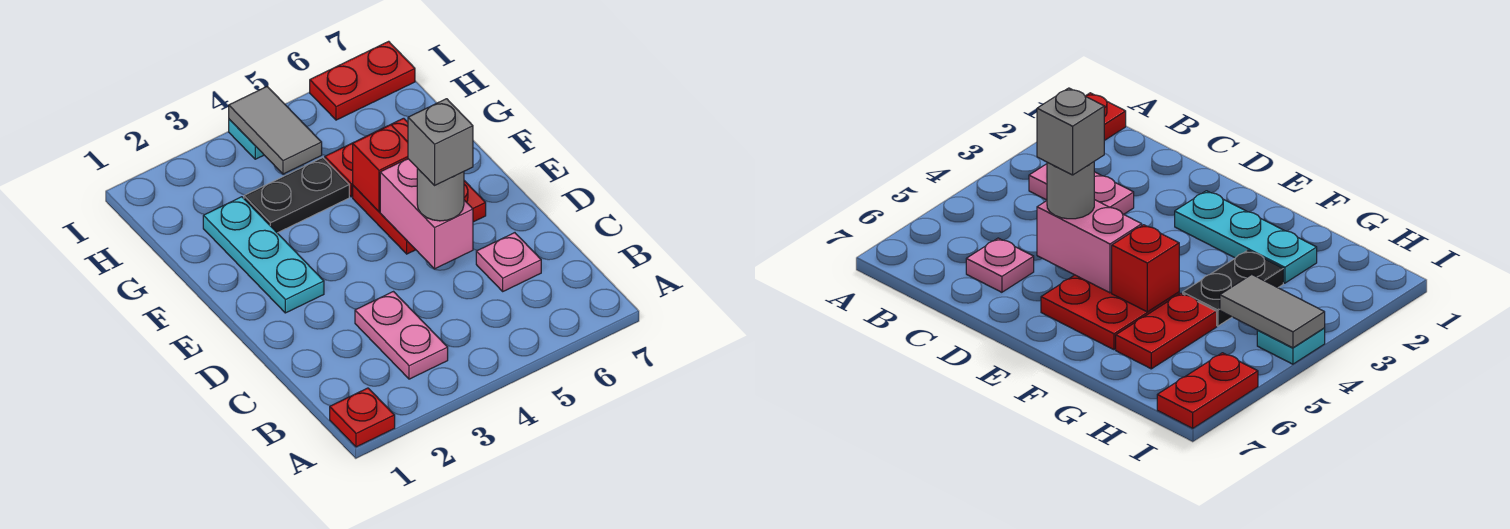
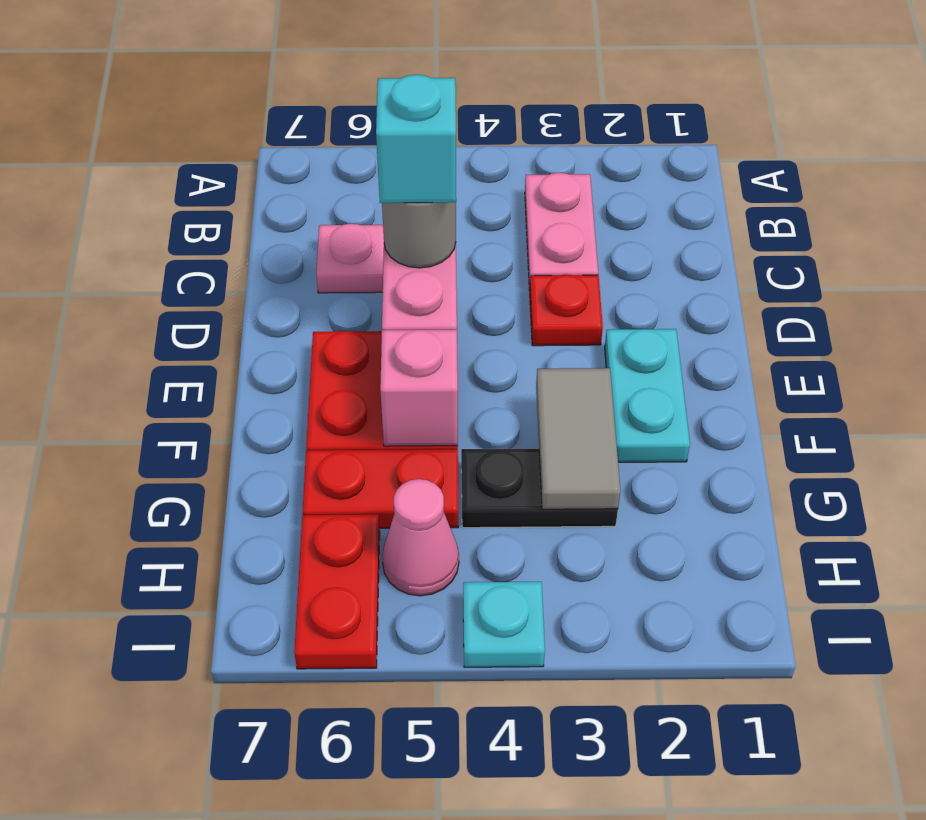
red plate A1 level 1 -> red plate D3 level 1
grey brick D5 level 4 -> cyan brick D5 level 4
cyan plate E2:G2 level 1 -> cyan plate E2:F2 level 1
red brick F5 level 2 -> pink brick F5 level 2
grey tile H4:I4 level 2 -> grey tile F3:G3 level 2
none -> pink cone H5 level 1
red plate I6:I7 level 1 -> red plate H6:I6 level 1

